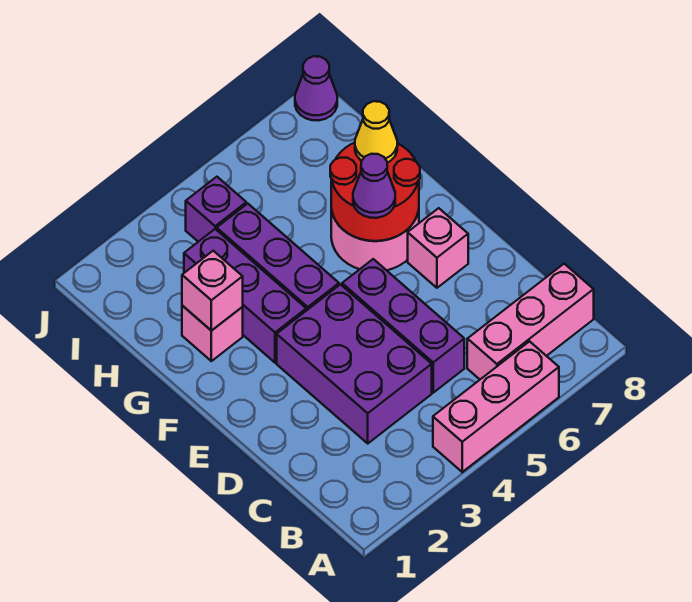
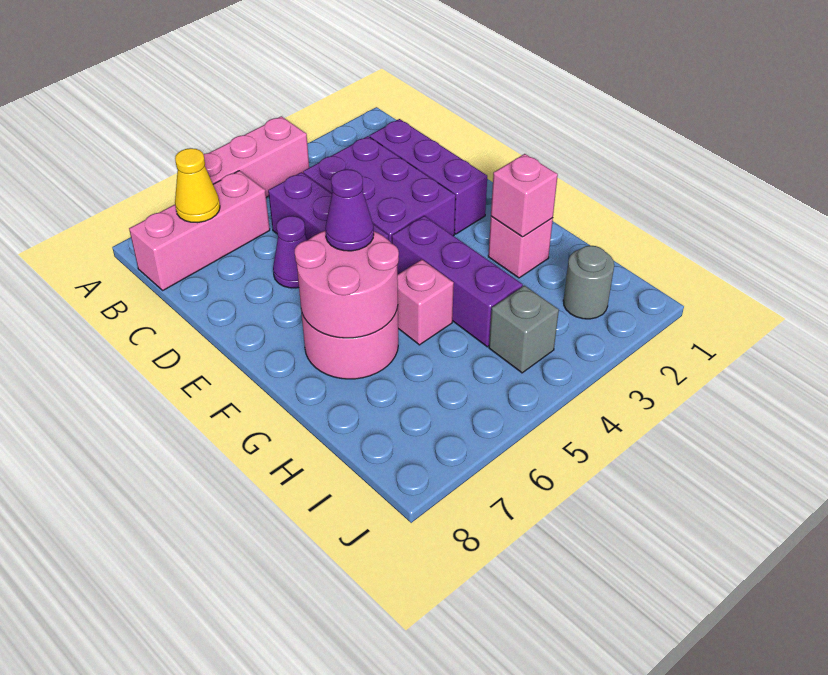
pink brick E7 level 1 -> pink brick G5 level 1
purple brick F3:H3 level 1 -> purple brick C2:E2 level 1
red round brick F6:G7 level 2 -> pink round brick F6:G7 level 2
yellow cone G7 level 3 -> yellow cone B7 level 2
none -> grey round brick I2 level 1
purple brick I4 level 1 -> grey brick I4 level 1
purple cone J8 level 1 -> purple cone D6 level 1

